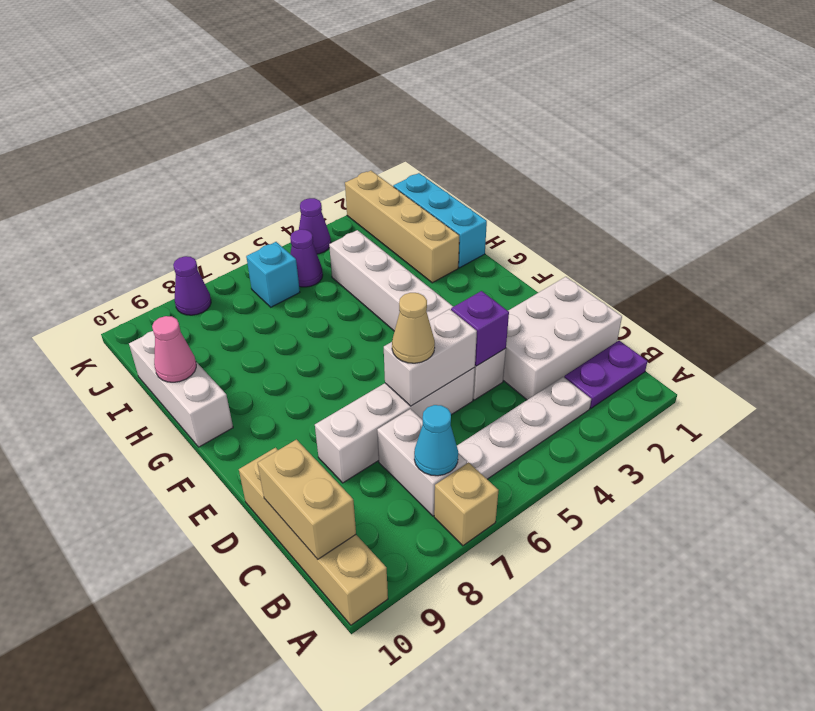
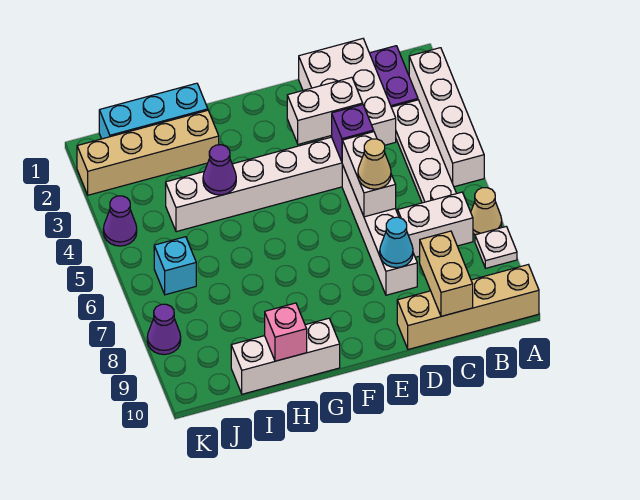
none -> white brick A2:A5 level 1
tan brick A7 level 1 -> tan cone A7 level 1
none -> white plate A8 level 1
cyan cone B7 level 2 -> cyan cone D8 level 2
tan brick B10:C10 level 2 -> tan brick C9:C10 level 2
none -> white brick D3:E3 level 2
pink cone H10 level 2 -> pink brick H10 level 2
purple cone J5 level 1 -> purple cone H4 level 2

